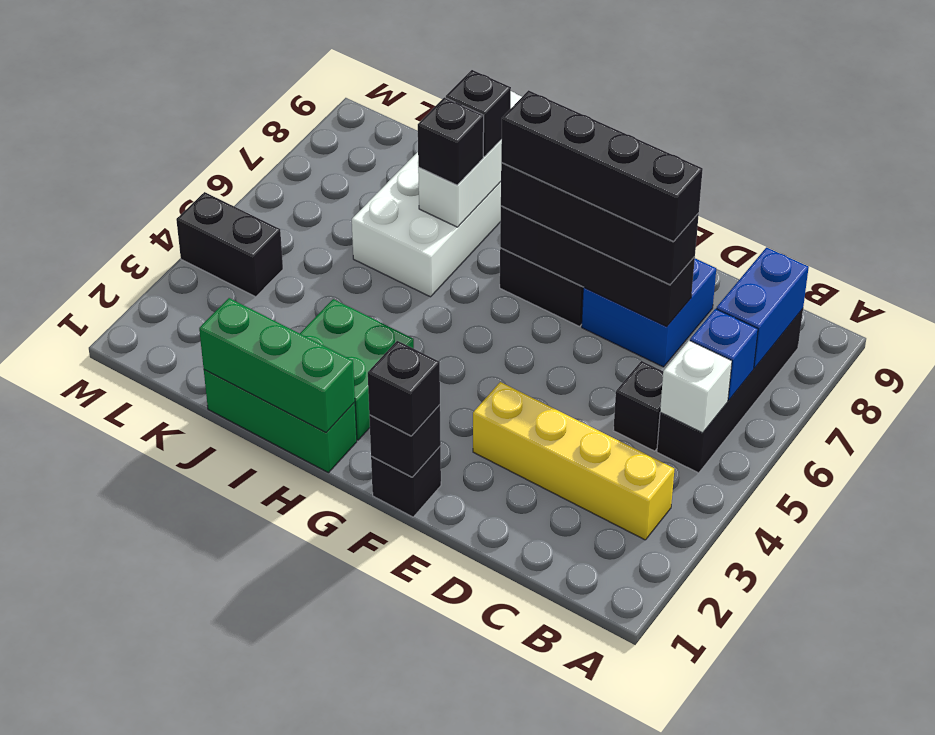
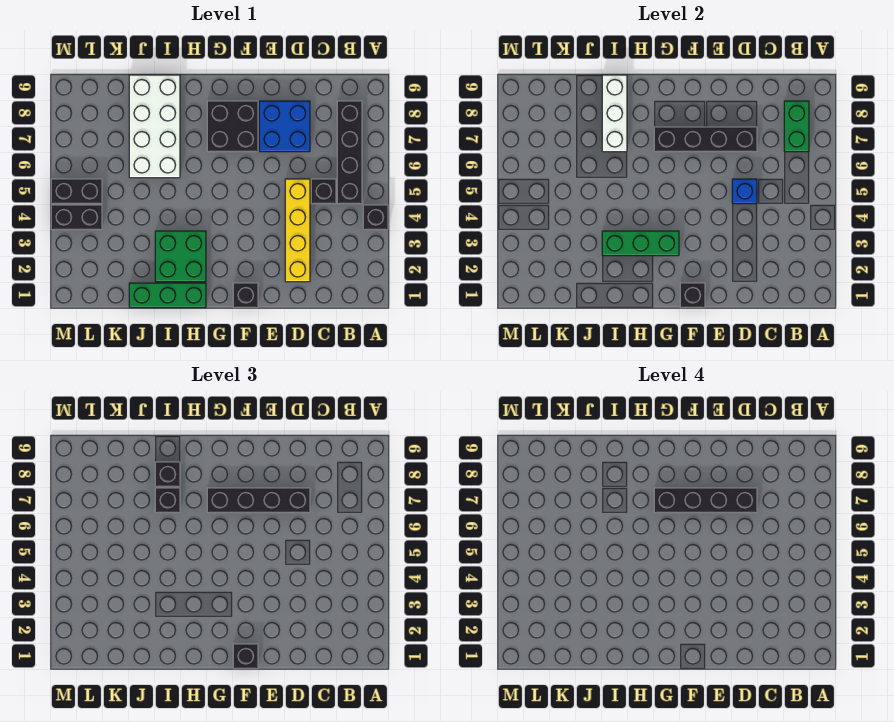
none -> black brick A4 level 1
yellow brick B3:E3 level 1 -> yellow brick D2:D5 level 1
white brick B5 level 2 -> none
blue brick B6 level 2 -> blue brick D5 level 2
blue brick B7:B8 level 2 -> green brick B7:B8 level 2
green brick H1:J1 level 2 -> green brick G3:I3 level 2
none -> black brick L5:M5 level 1

